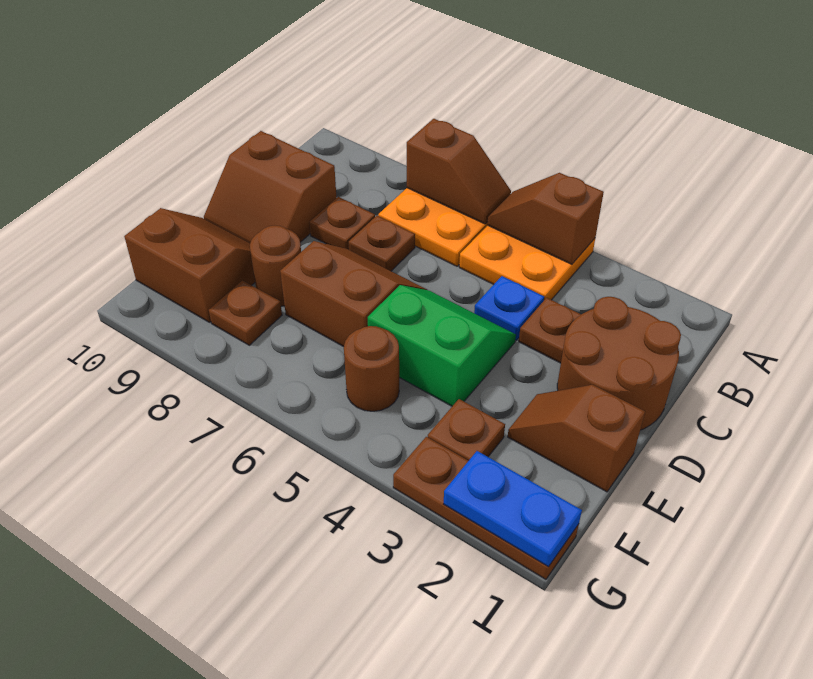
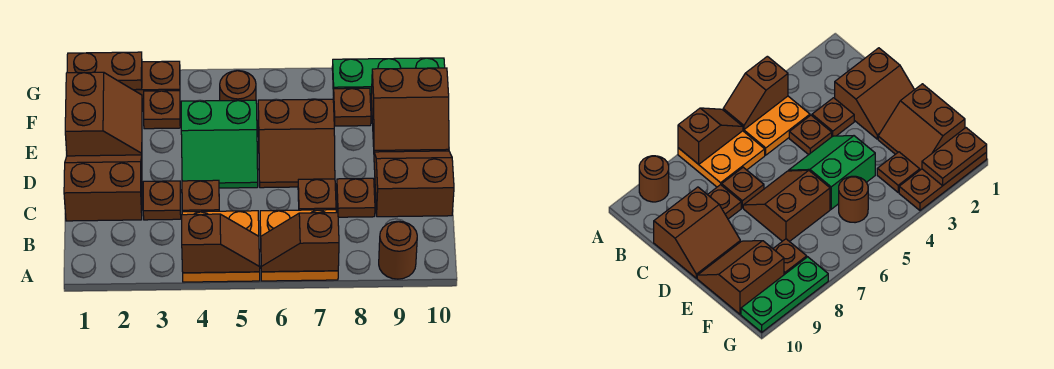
brown round brick C1:D2 level 1 -> brown slope C1:D2 level 1 top C
blue plate C4 level 1 -> brown plate C4 level 1
brown slope E1:E2 level 1 top 1 -> brown slope E1:F2 level 1 top 1
brown round brick E8 level 1 -> brown round brick A9 level 1
blue plate G1:G2 level 2 -> brown plate G1:G2 level 2
none -> green plate G8:G10 level 1

